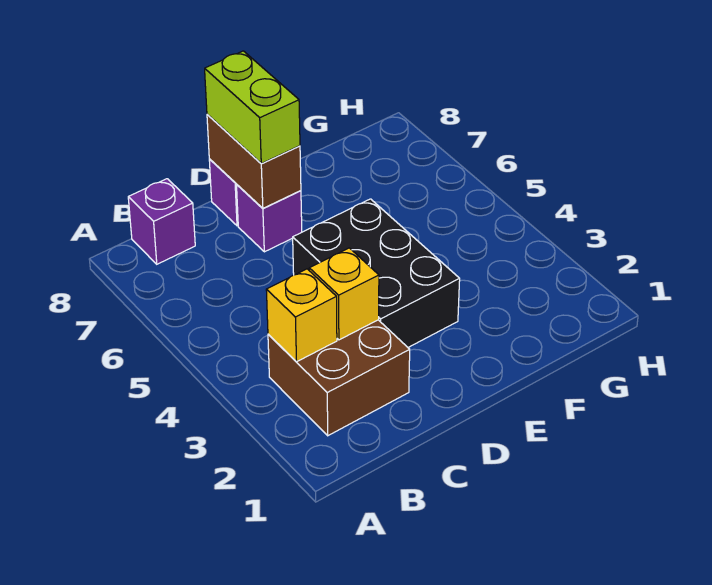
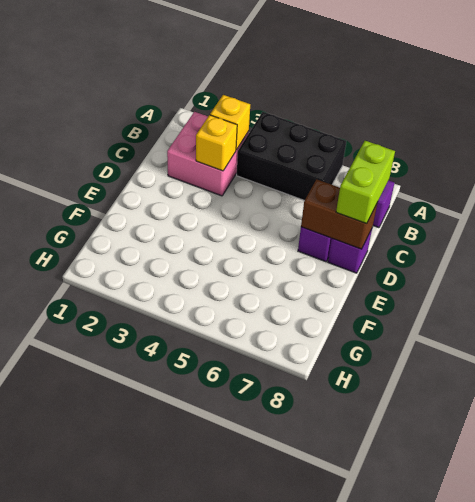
brown brick B2:C3 level 1 -> pink brick B2:C3 level 1
black brick D3:E5 level 1 -> black brick A4:B6 level 1
lime brick D7:D8 level 3 -> lime brick C8:D8 level 3

